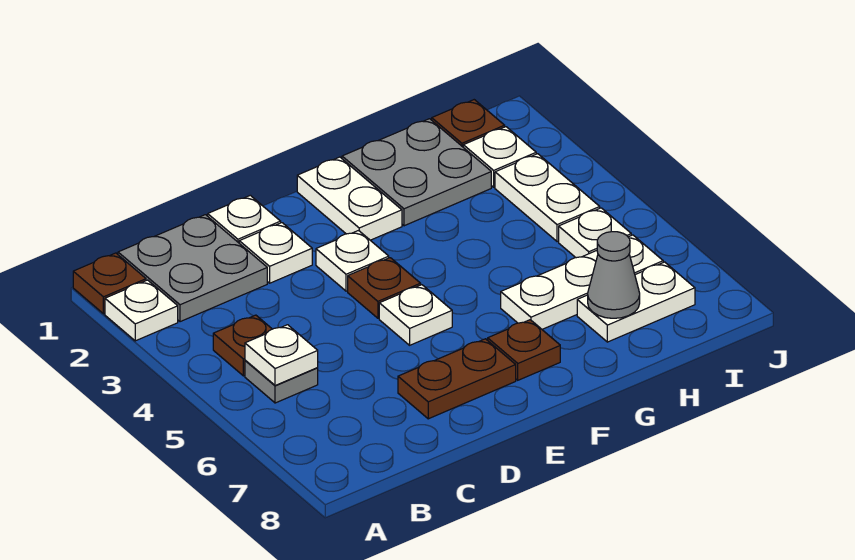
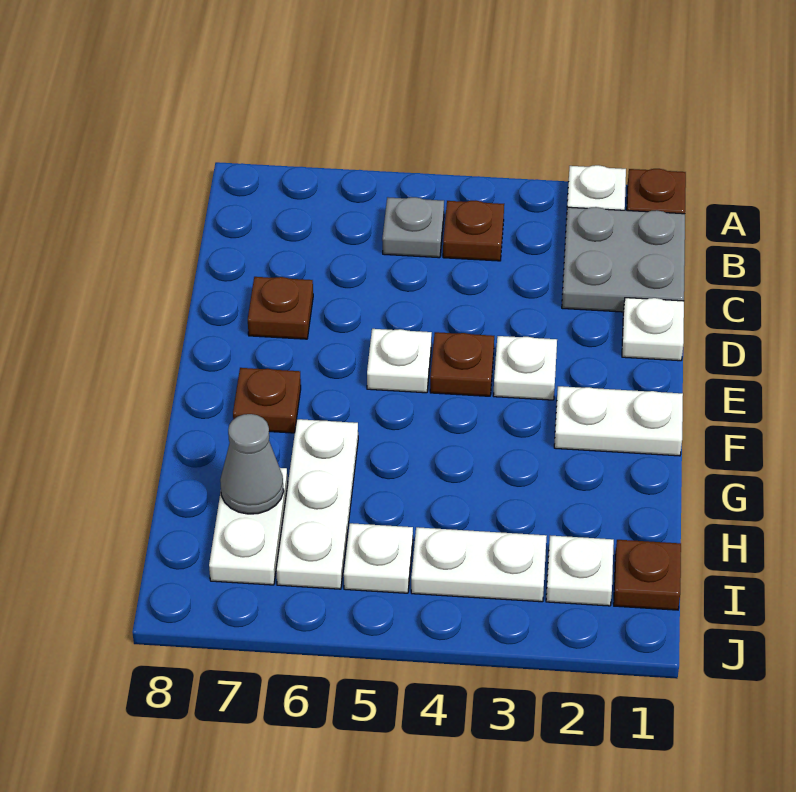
white plate B5 level 2 -> none
white plate D2 level 1 -> none
brown plate D7:E7 level 1 -> brown plate D7 level 1
grey plate G1:H2 level 1 -> none

